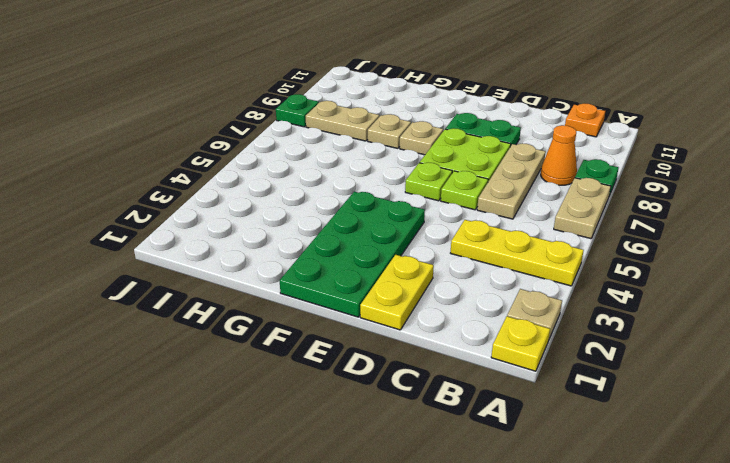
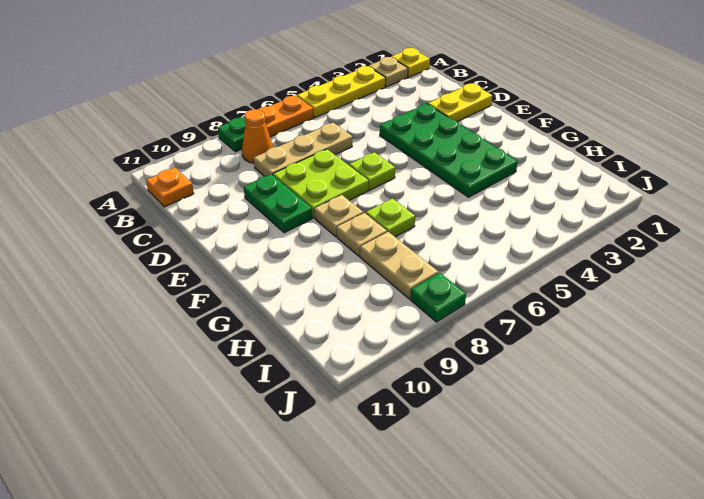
yellow plate A4:C4 level 1 -> yellow plate A3:A5 level 1
tan plate A6:A7 level 1 -> orange plate A6:A7 level 1
lime plate D6 level 1 -> lime plate G7 level 1
green plate E1:F4 level 1 -> green plate D3:G4 level 1

